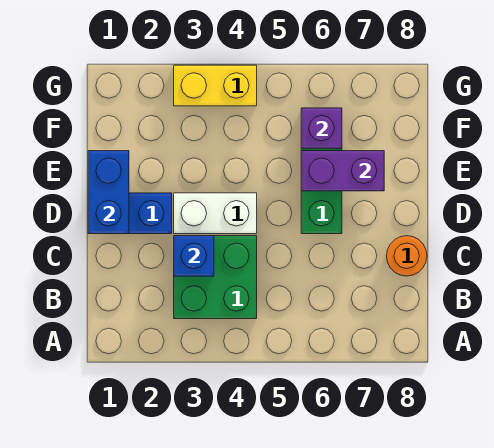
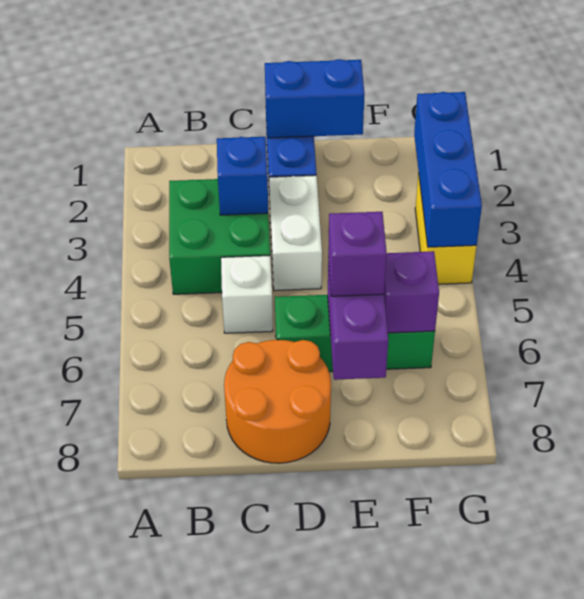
none -> white brick C5 level 1
orange round brick C8 level 1 -> orange round brick C7:D8 level 1
none -> purple brick E6 level 3
none -> blue brick G2:G4 level 2

